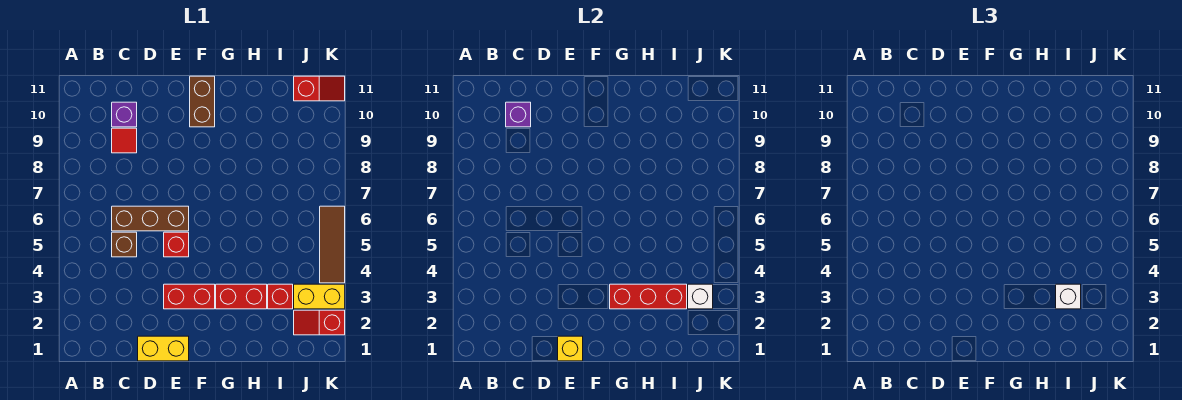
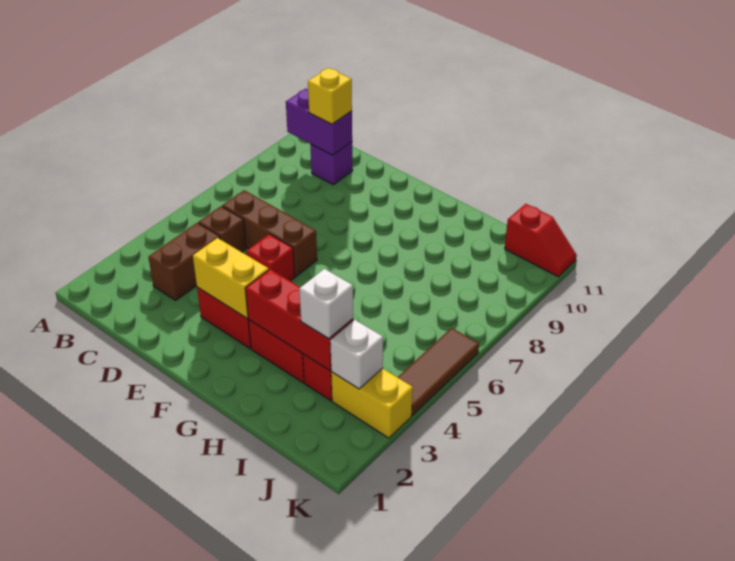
red tile C9 level 1 -> none
purple brick C10 level 2 -> purple brick B10:C10 level 2
yellow brick D1:E1 level 1 -> yellow brick E3:F3 level 2
yellow brick E1 level 2 -> yellow brick C10 level 3
brown brick F10:F11 level 1 -> brown brick C3:C4 level 1
red slope J2:K2 level 1 top K -> none

